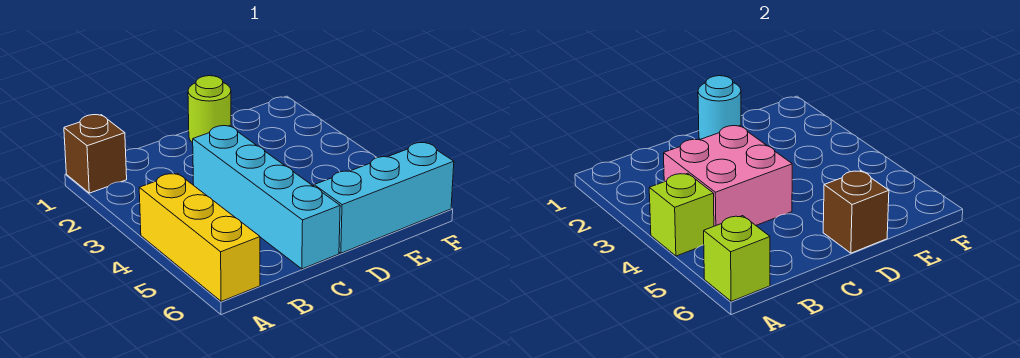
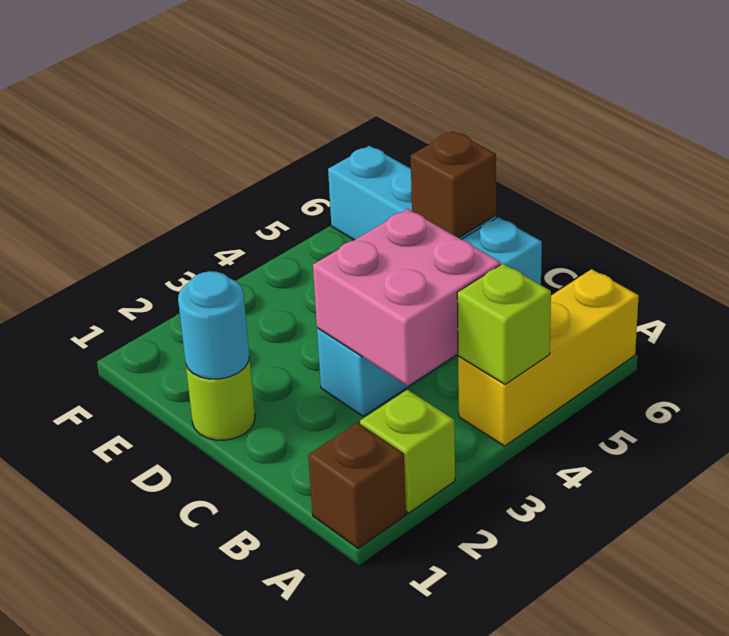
lime brick A6 level 2 -> lime brick A2 level 1

